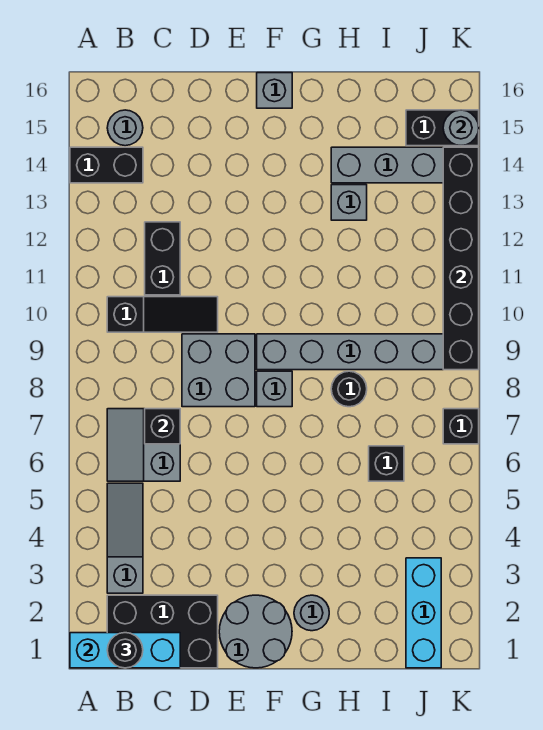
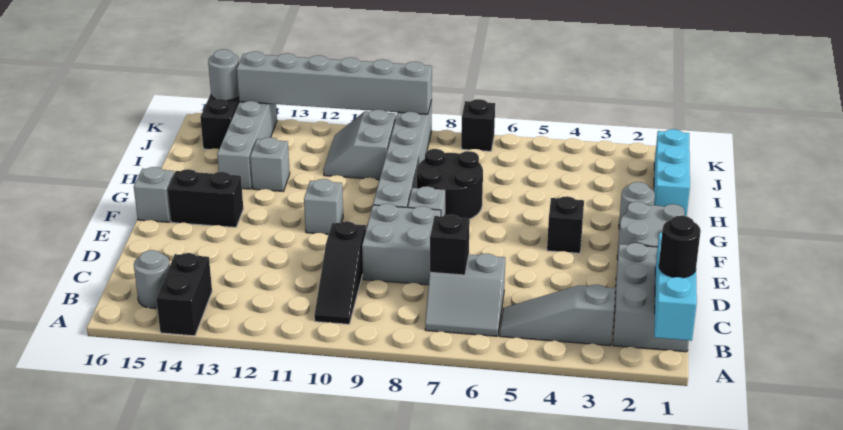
black brick B1:D2 level 1 -> grey brick B1:D2 level 1
black slope B10:D10 level 1 top B -> black slope B10:D10 level 1 top D
black brick C11:C12 level 1 -> black brick F14:F15 level 1
none -> grey brick F11 level 1
black round brick H8 level 1 -> black round brick G7:H8 level 1
black brick I6 level 1 -> black brick F4 level 1
none -> grey slope I10:J11 level 1 top 10
cyan brick J1:J3 level 1 -> cyan brick H1:J1 level 1
black brick K9:K14 level 2 -> grey brick K9:K14 level 2

